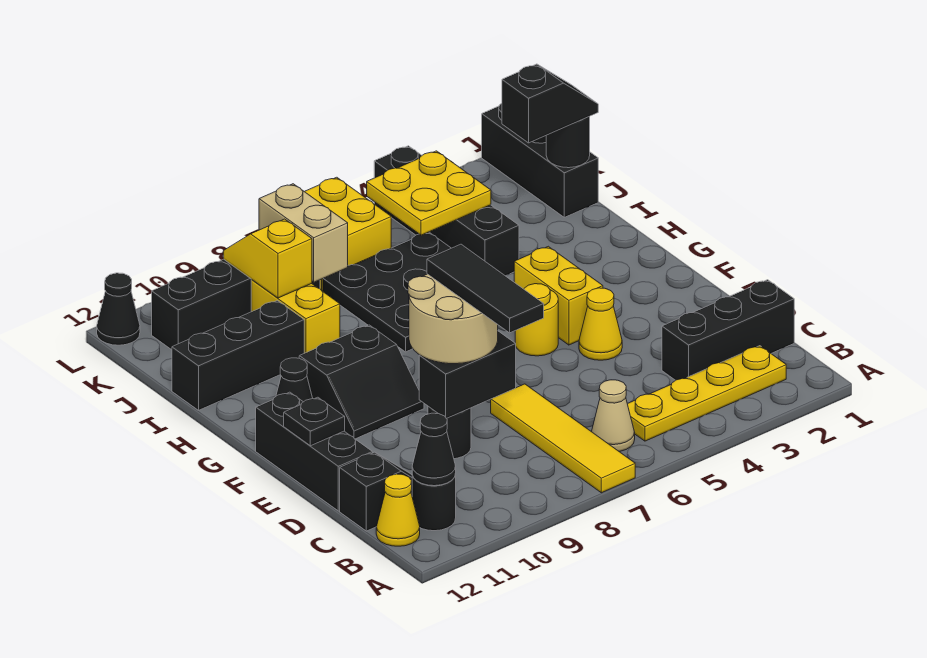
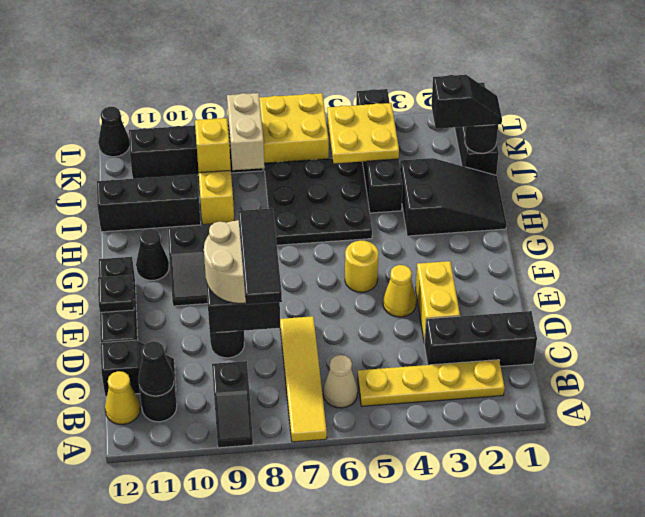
none -> black slope A9:B9 level 1 top B
yellow brick F4:G4 level 1 -> yellow brick D3:E3 level 1
none -> black slope H1:I3 level 1 top 3

